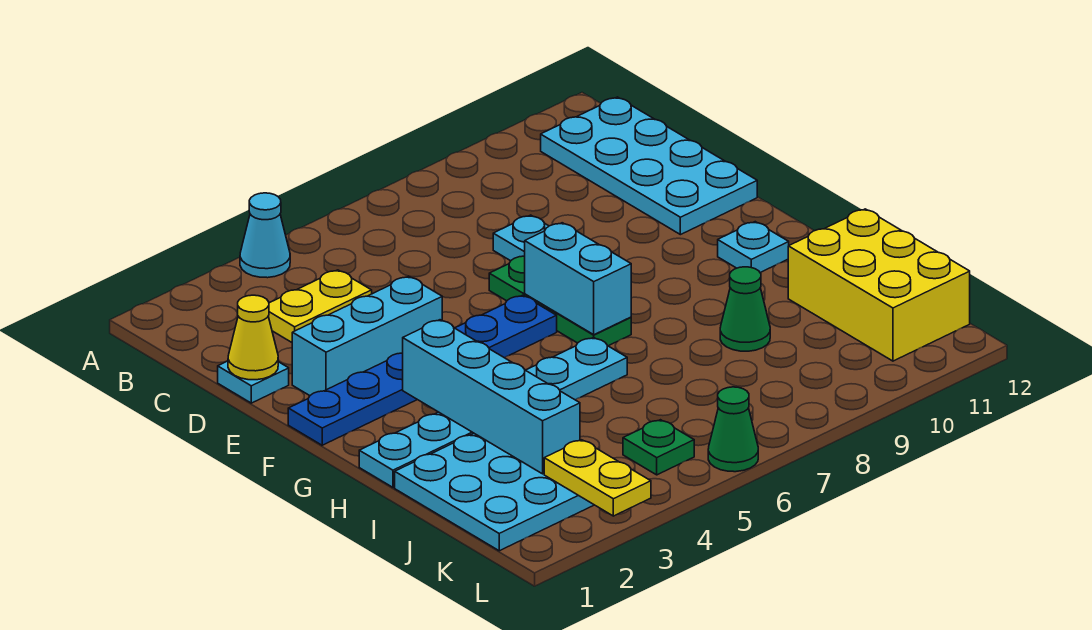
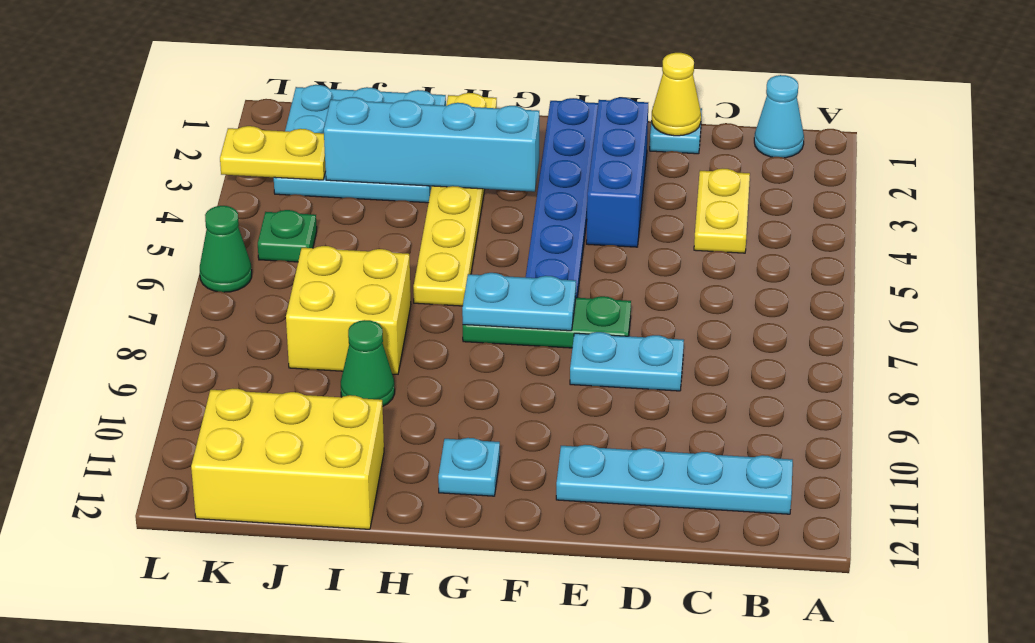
cyan cone A4 level 1 -> cyan cone B1 level 1
cyan plate B11:E12 level 1 -> cyan plate B11:E11 level 1
cyan brick E2:E4 level 1 -> blue brick E2:E4 level 1
cyan brick F7:G7 level 2 -> cyan plate F7:G7 level 2
cyan plate H1:H6 level 1 -> yellow plate H1:H6 level 1
none -> yellow brick I7:J8 level 1

